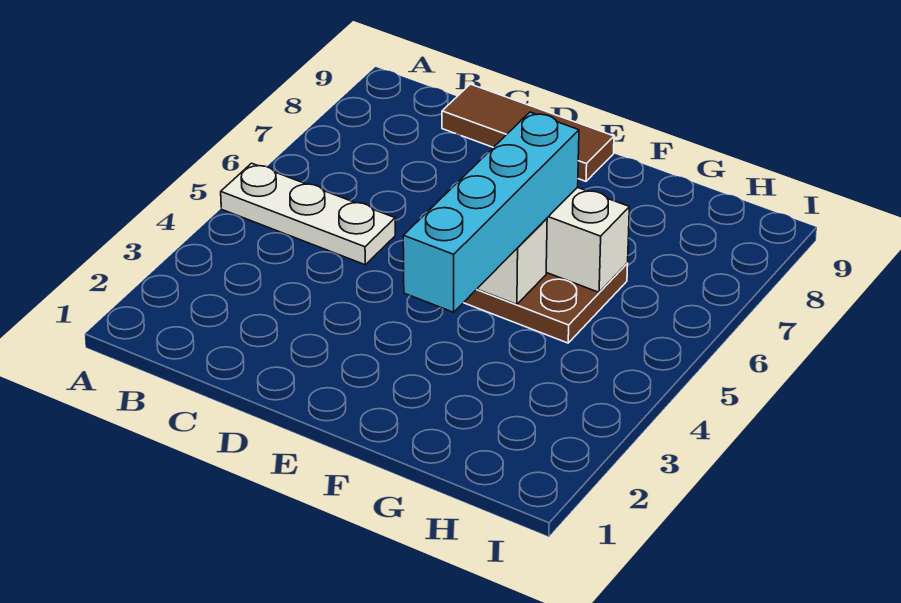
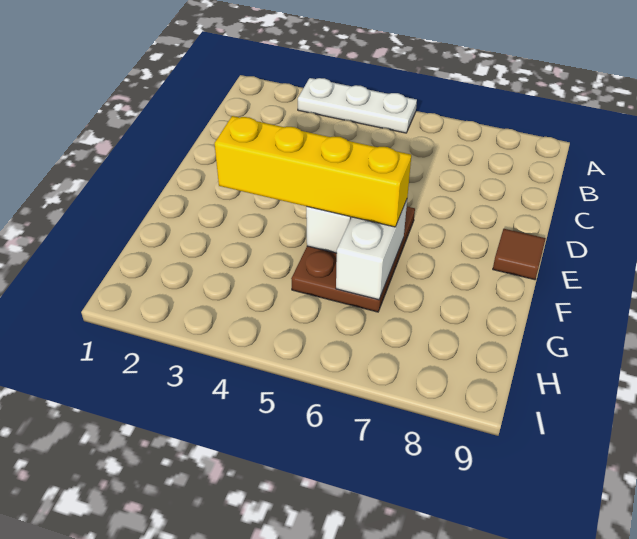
white plate A5:C5 level 1 -> white plate A3:A5 level 1
brown tile C9:E9 level 1 -> brown tile E9 level 1
cyan brick F3:F6 level 3 -> yellow brick F3:F6 level 3

